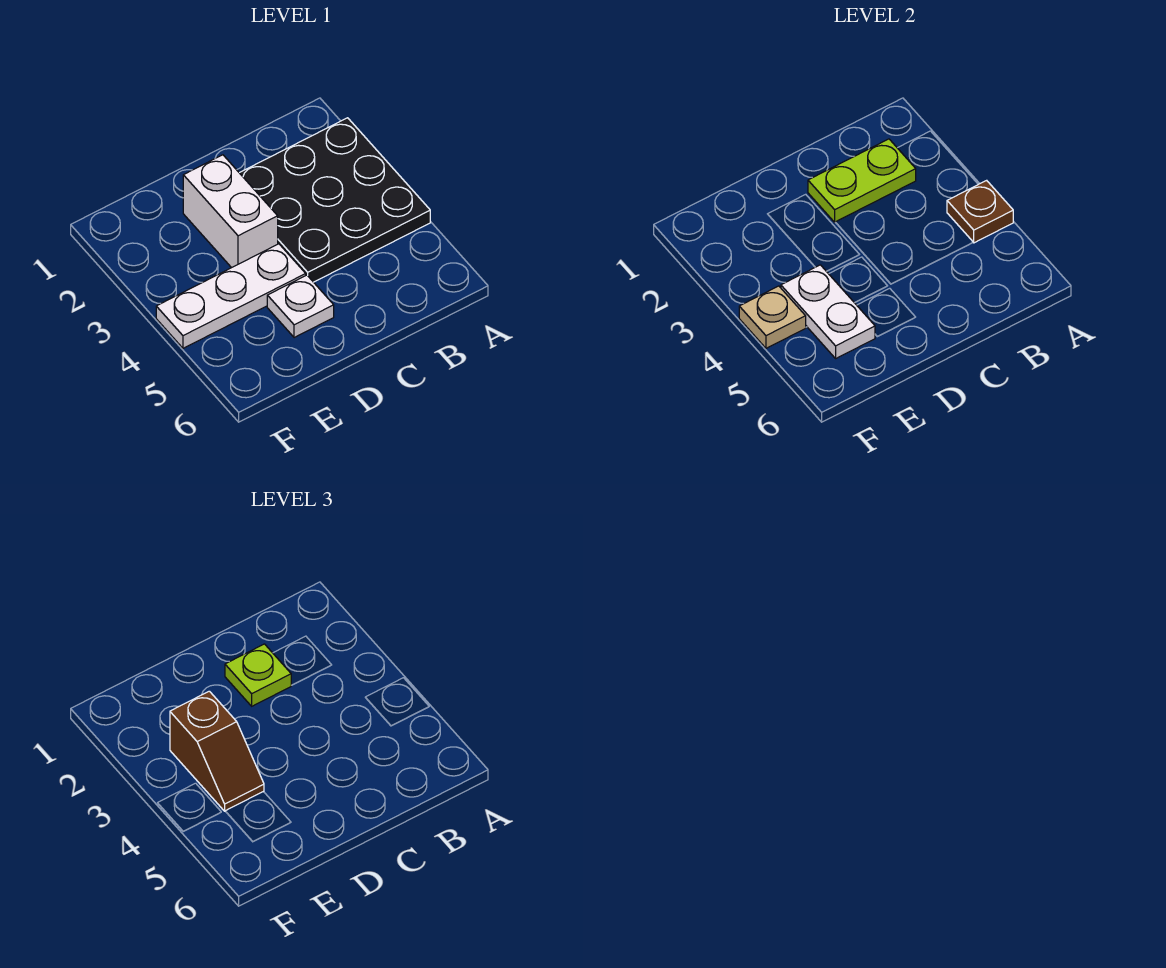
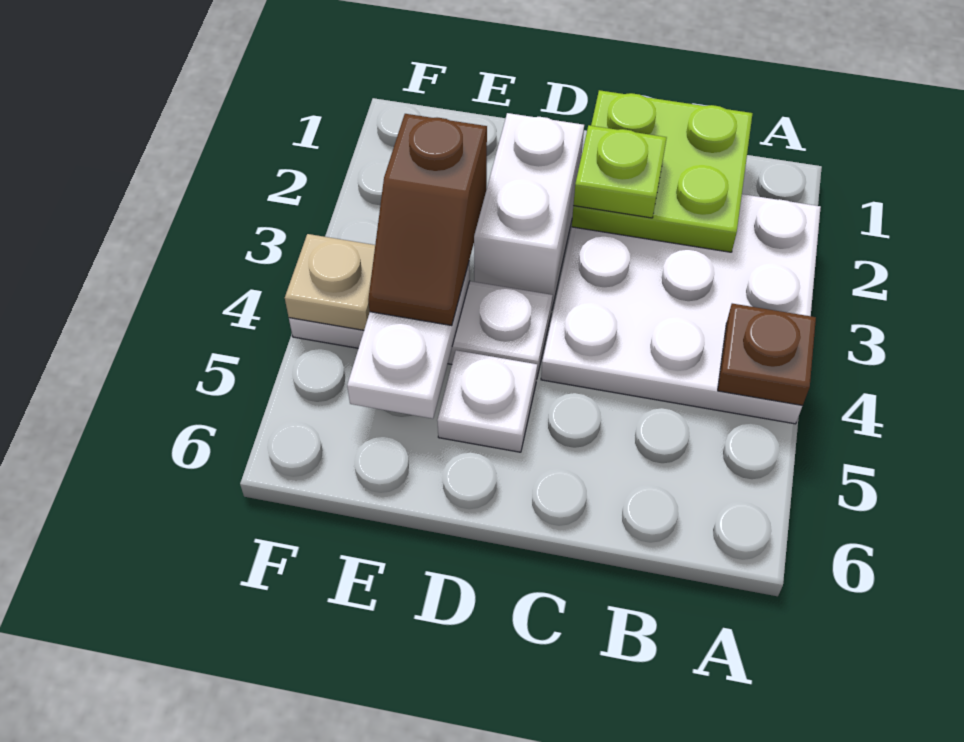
black plate A2:C4 level 1 -> white plate A2:C4 level 1
lime plate B2:C2 level 2 -> lime plate B1:C2 level 2

